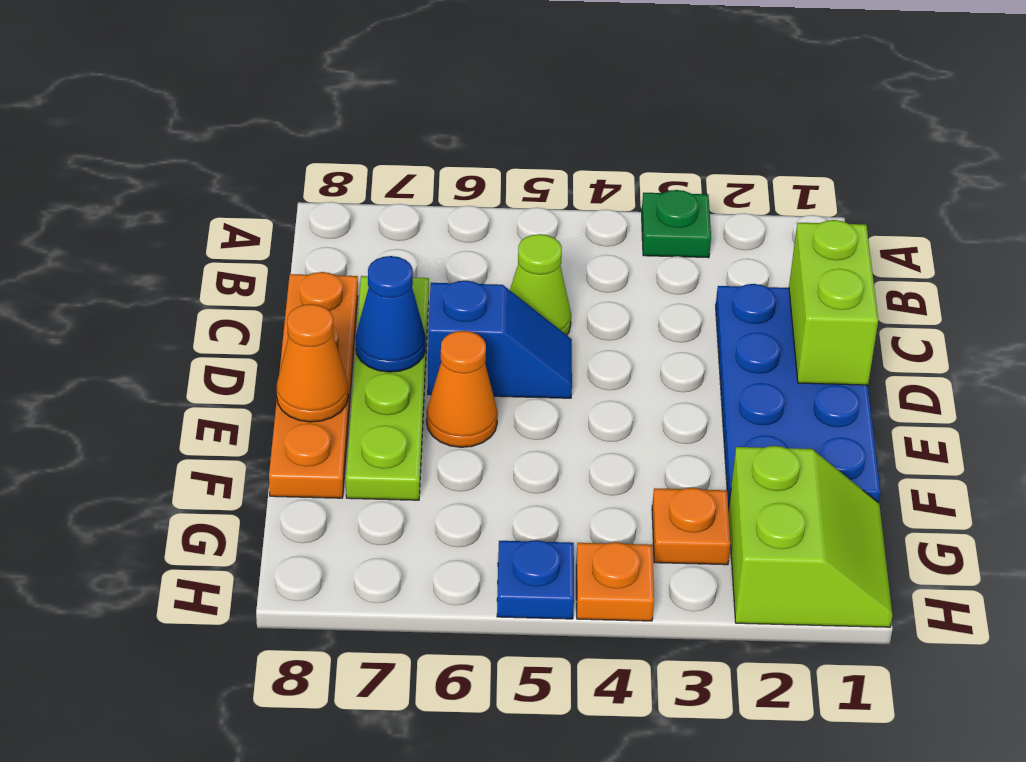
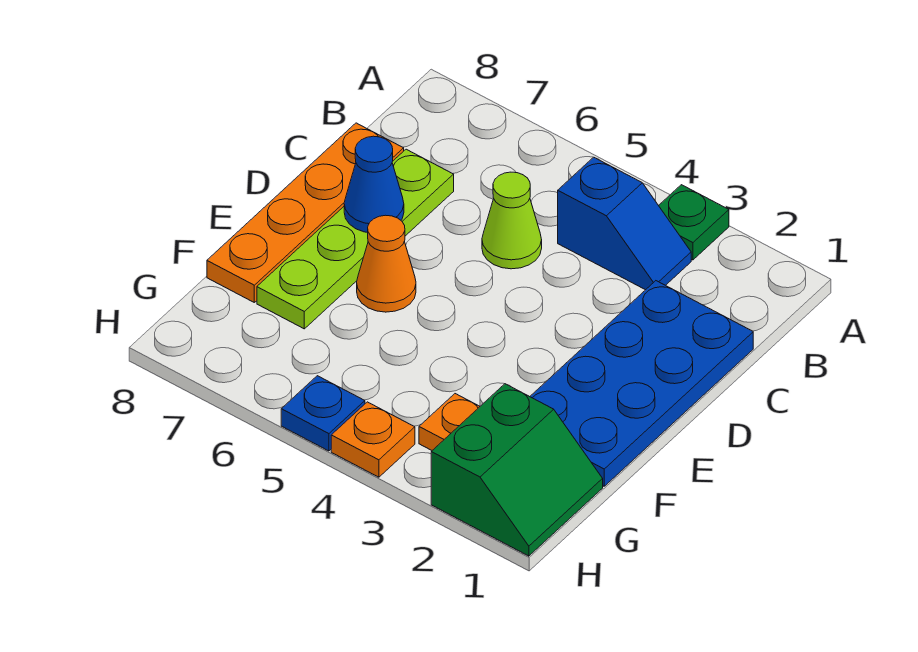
lime brick C1:D1 level 2 -> none
blue slope D5:D6 level 1 top 6 -> blue slope B3:B4 level 1 top 4
orange cone E8 level 2 -> none
lime slope G1:H2 level 1 top 2 -> green slope G1:H2 level 1 top 2

